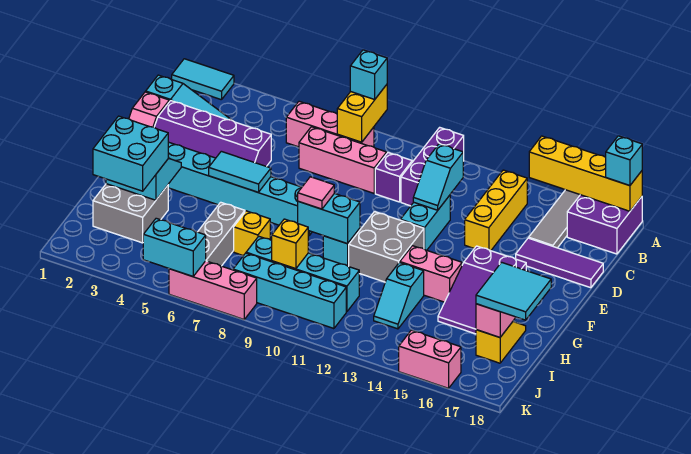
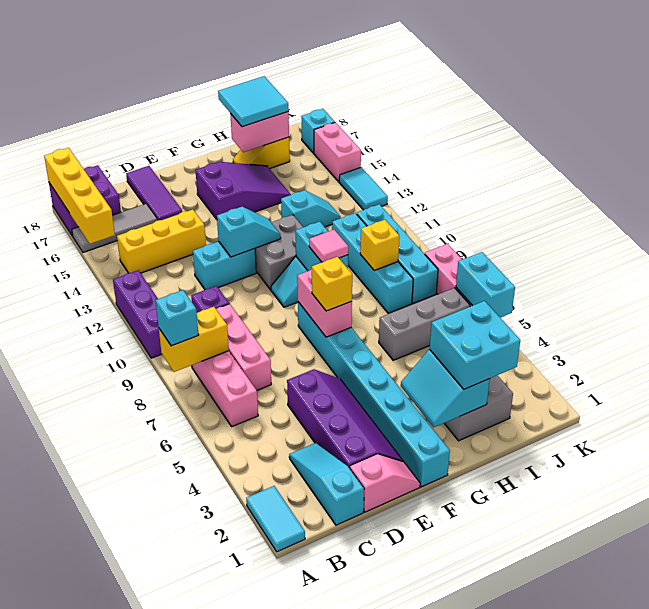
purple brick A11:C11 level 1 -> purple brick A10:A12 level 1
cyan brick A18 level 3 -> cyan brick K17 level 1
cyan slope C12:D12 level 2 top C -> cyan slope E12:F12 level 2 top E
cyan tile F5:F6 level 2 -> cyan tile K13:K14 level 1
pink brick G13:G14 level 1 -> pink brick F7:F8 level 2
yellow brick H7 level 1 -> yellow brick F7 level 3

